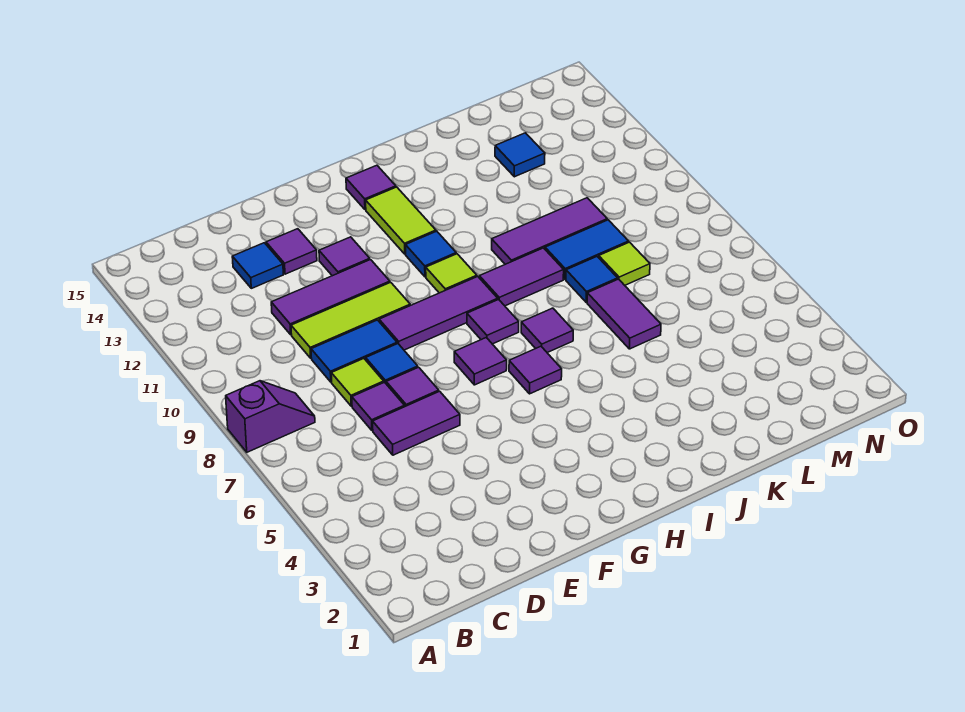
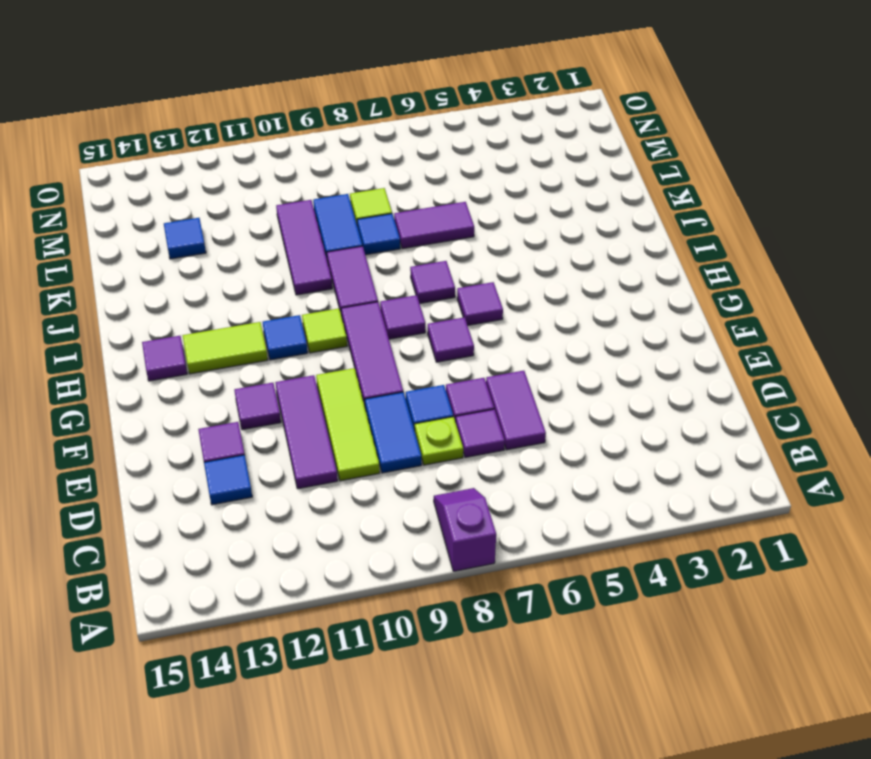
lime tile D8 level 1 -> lime plate D8 level 1

